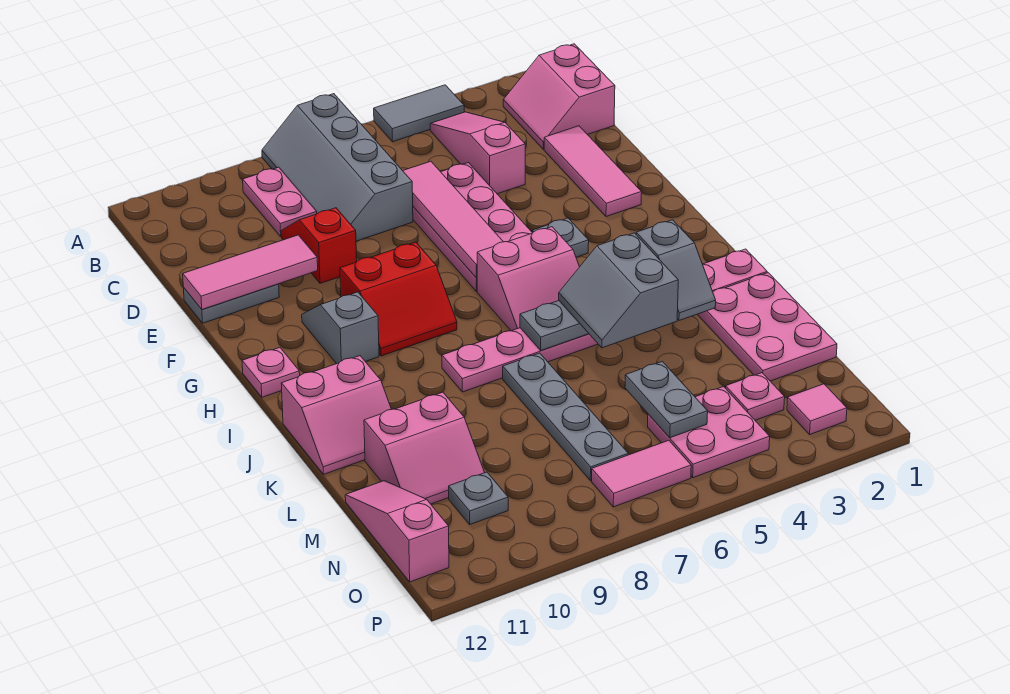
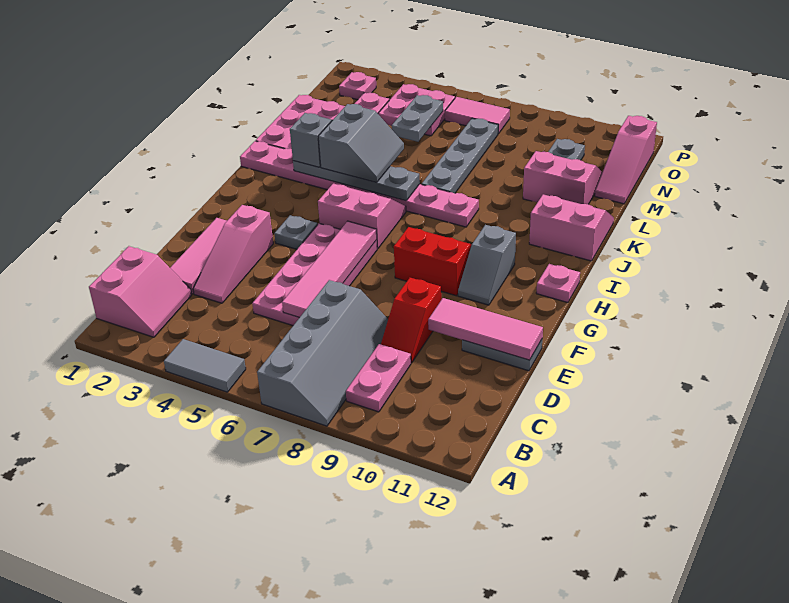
pink slope B4:D4 level 1 top D -> pink slope D3:F3 level 1 top F
pink tile O2 level 1 -> pink plate O2 level 1

